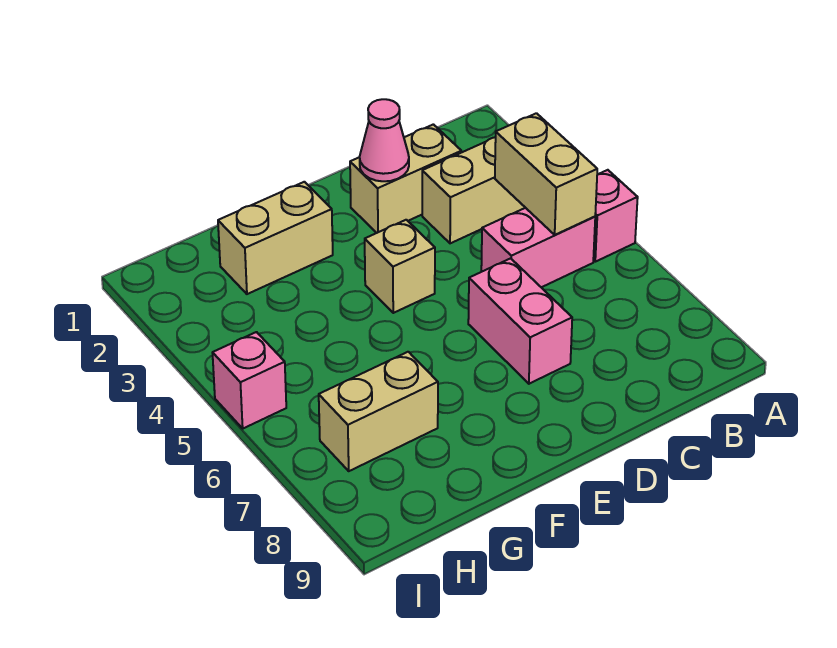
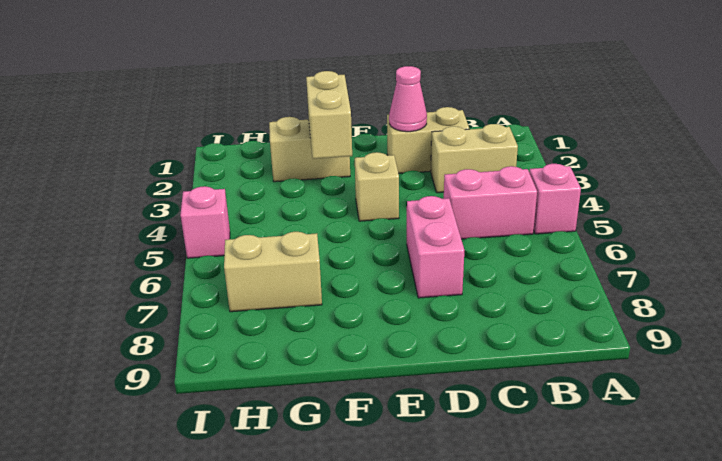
tan brick B4:B5 level 2 -> tan brick F2:F3 level 2

